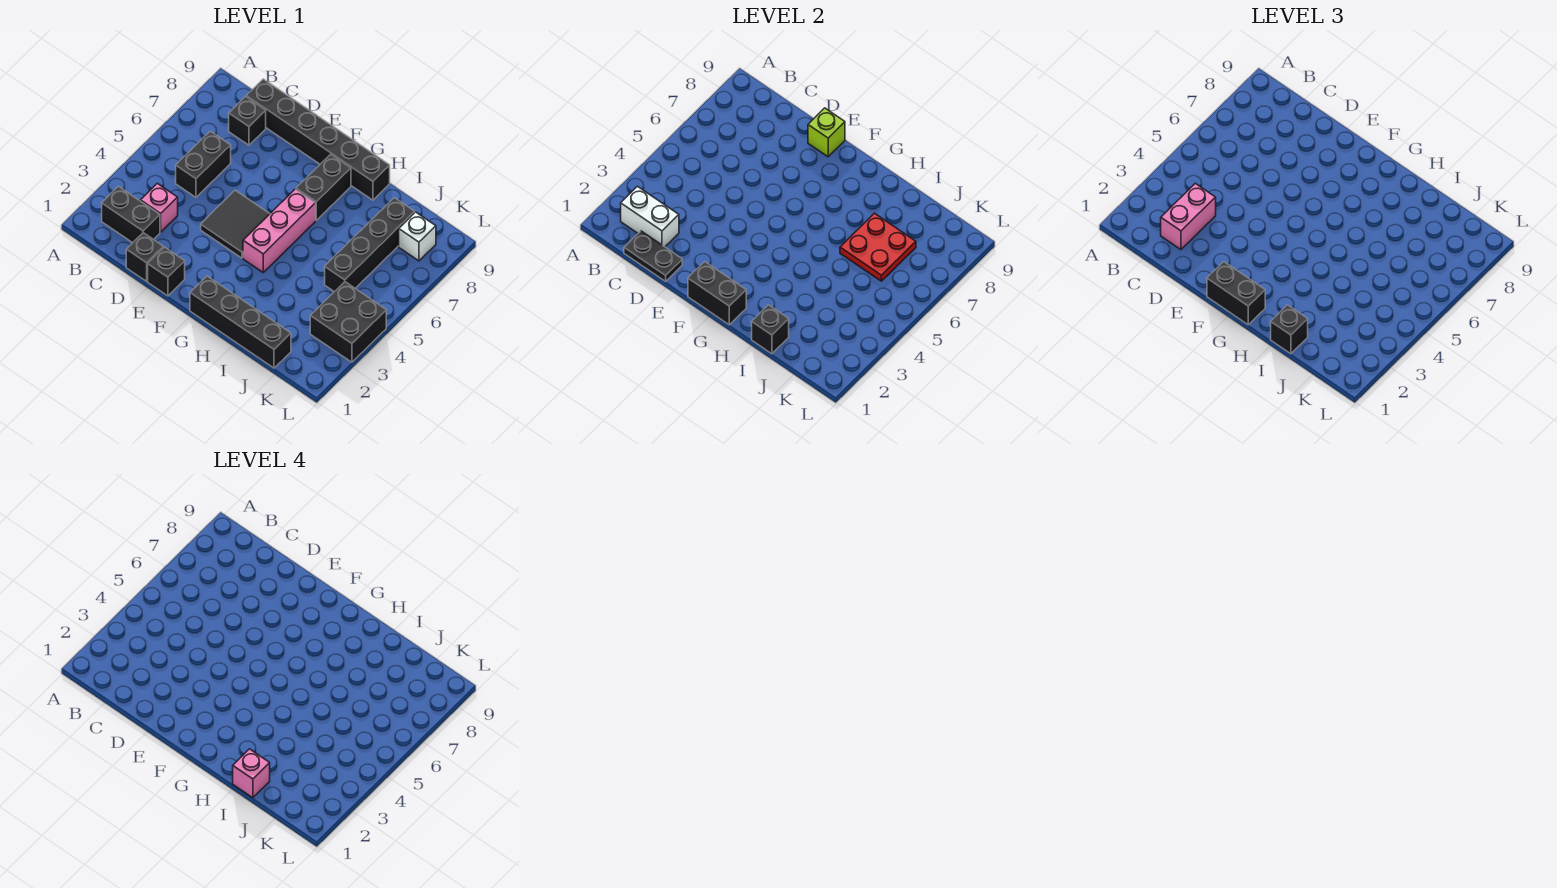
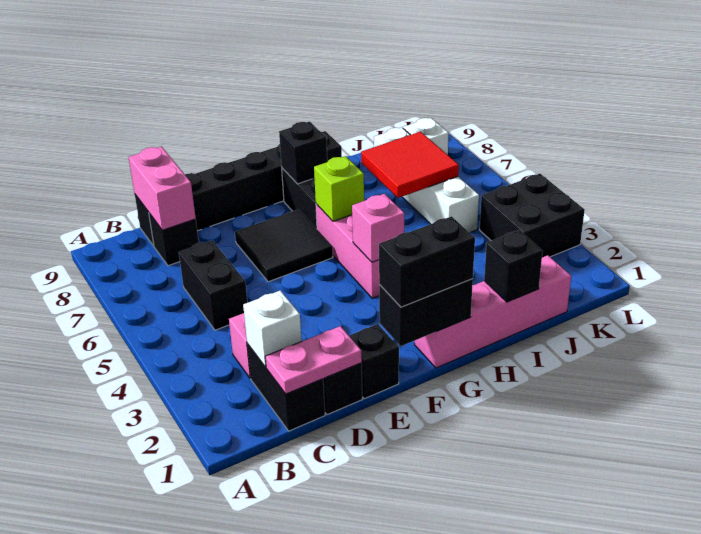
black brick B2:C2 level 1 -> black brick C1:C2 level 1
white brick B2:C2 level 2 -> white brick C2 level 2
black plate C1:D1 level 2 -> pink plate C1:D1 level 2
pink brick C2:C3 level 3 -> pink brick C8:C9 level 2
black tile E4:F5 level 1 -> black tile E6:F7 level 1
lime brick E9 level 2 -> lime brick G6 level 2
black brick G1:J1 level 1 -> pink brick G1:J1 level 1
black brick I1 level 3 -> black brick G8 level 2
pink brick I1 level 4 -> pink brick G4 level 2
red plate I6:J7 level 2 -> red tile I6:J7 level 2
black brick J5:J8 level 1 -> white brick J5:J8 level 1

